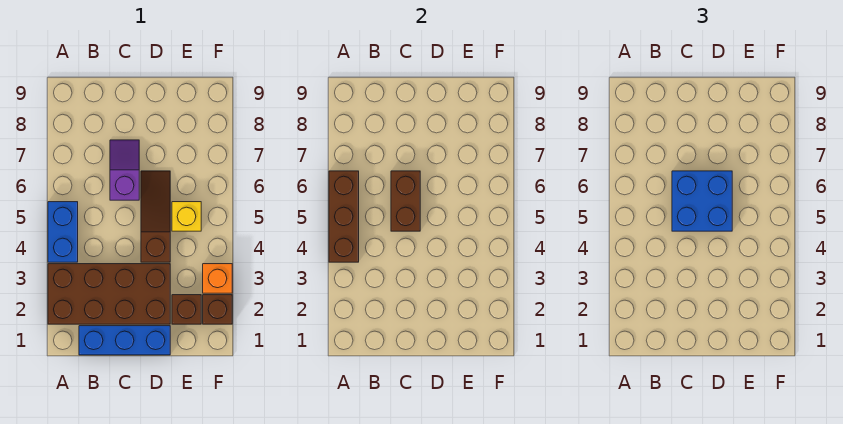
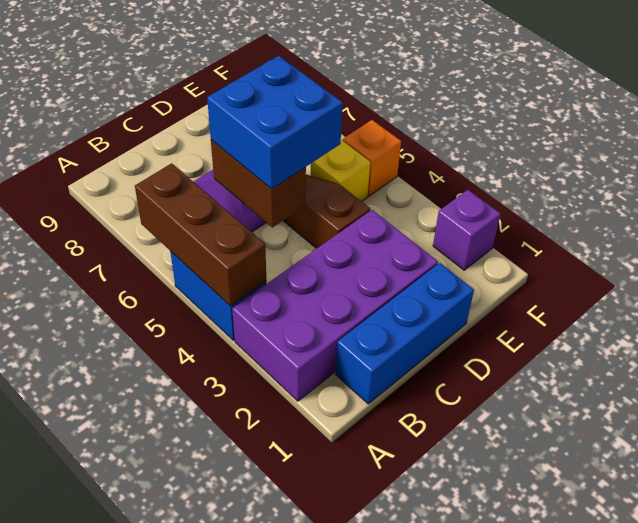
brown brick A2:D3 level 1 -> purple brick A2:D3 level 1
brown brick E2 level 1 -> none
brown brick F2 level 1 -> purple brick F2 level 1
orange brick F3 level 1 -> orange brick F5 level 1

